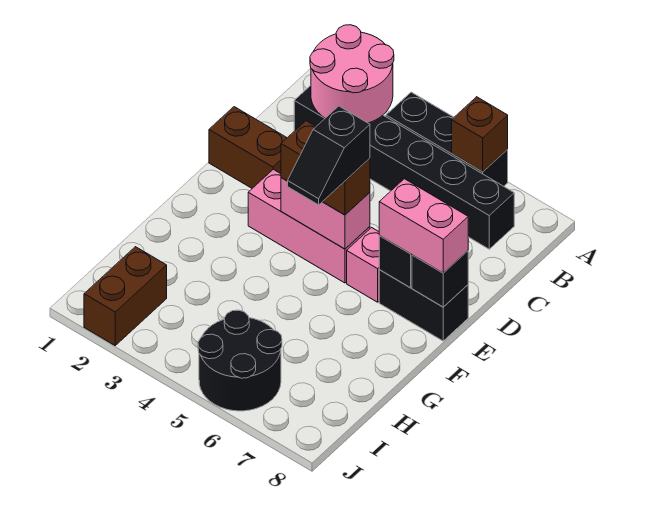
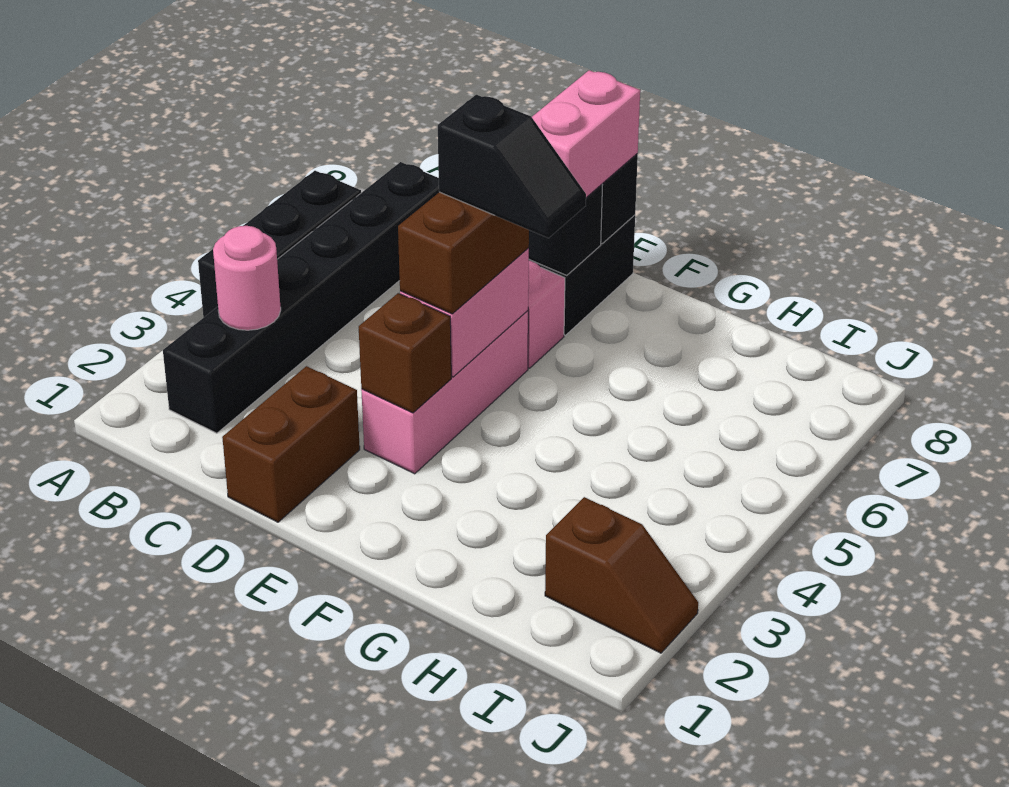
pink round brick A2:B3 level 2 -> pink round brick B3 level 2
brown brick A6 level 2 -> brown brick E3 level 2
brown brick I2:J2 level 1 -> brown slope I2:J2 level 1 top I
black round brick I5:J6 level 1 -> none

